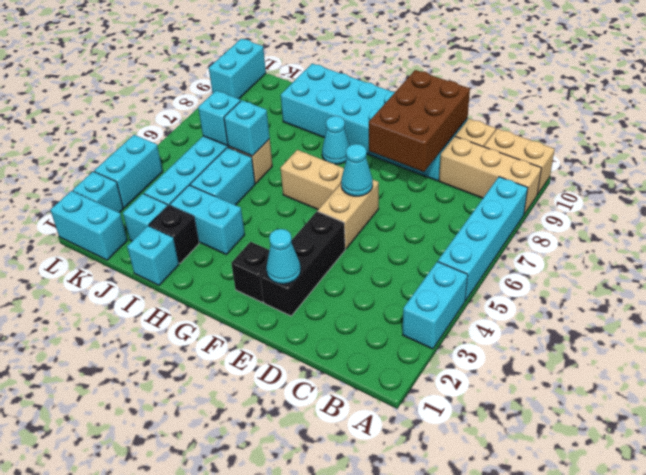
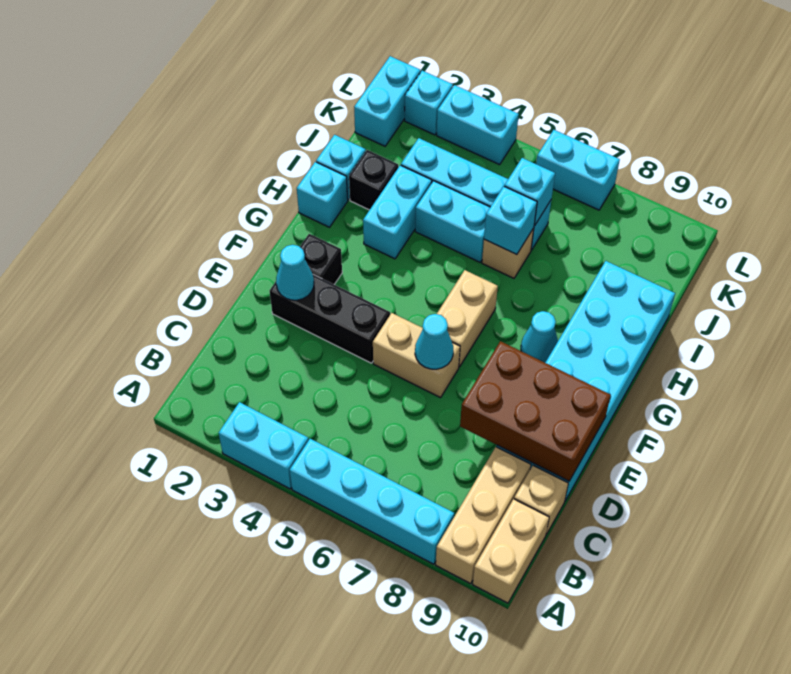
cyan brick J2 level 1 -> cyan brick H1 level 1
cyan brick L9:L10 level 1 -> cyan brick L6:L7 level 1

